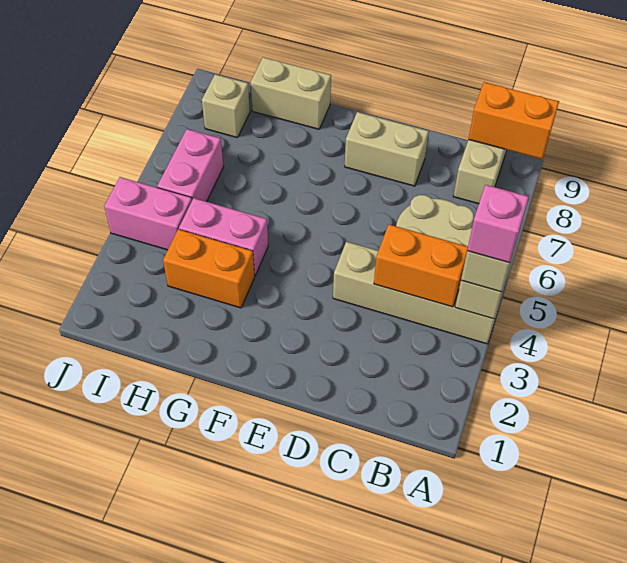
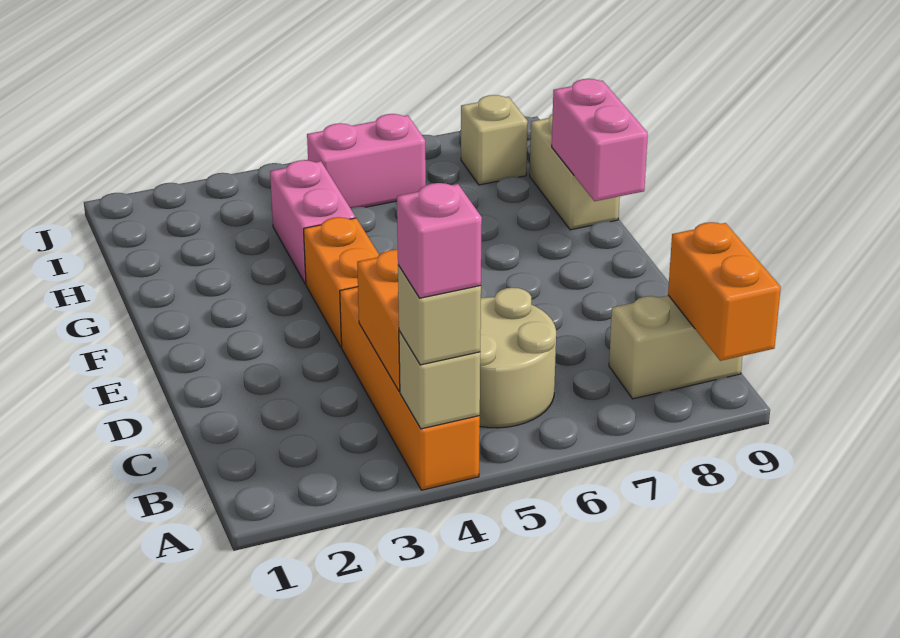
tan brick A4:D4 level 1 -> orange brick A4:D4 level 1
tan brick D8:E8 level 1 -> none
orange brick G3:H3 level 1 -> orange brick E4:F4 level 1
pink brick I4:J4 level 1 -> pink brick F9:G9 level 2

